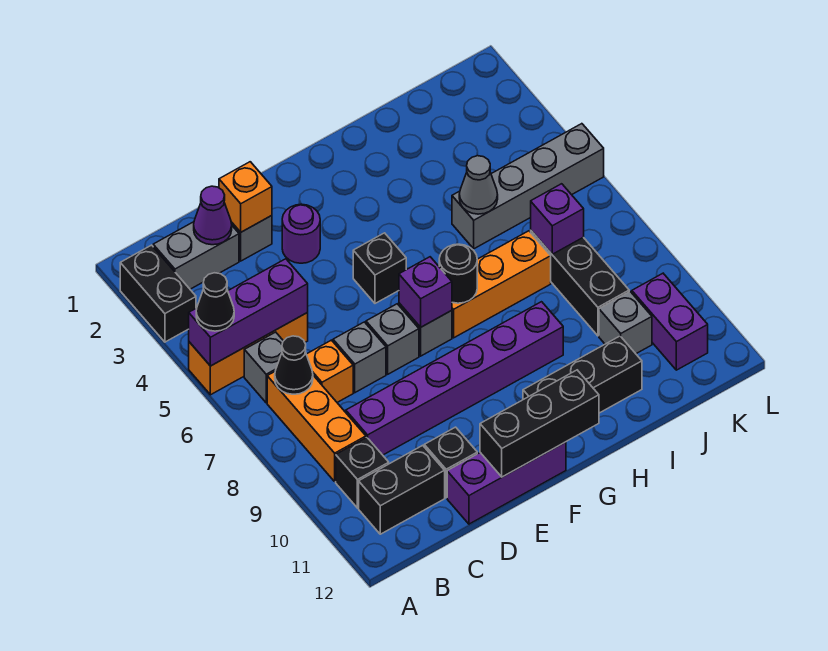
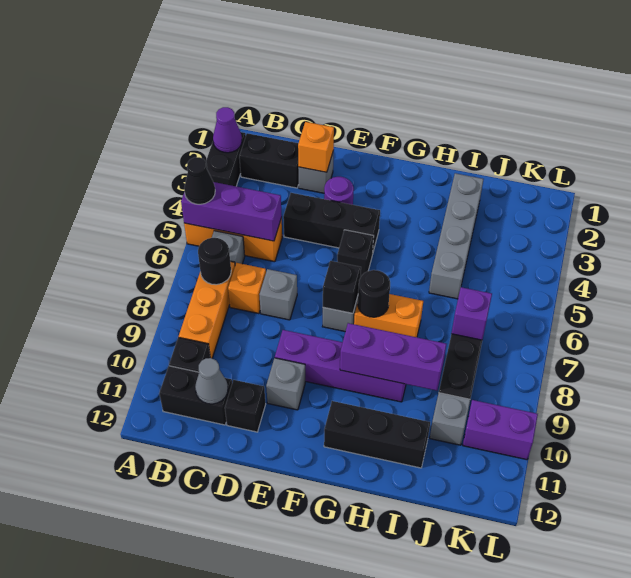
grey brick B2:C2 level 1 -> black brick B2:C2 level 1
black cone B7 level 2 -> black round brick B7 level 2
purple cone C2 level 2 -> purple cone A2 level 2
purple brick C9:H9 level 1 -> purple brick E9:H9 level 1
purple brick D12:F12 level 1 -> purple brick G9:I9 level 2
grey brick E7 level 1 -> grey brick E10 level 1
black brick E12:G12 level 2 -> black brick D4:F4 level 1
purple brick F7 level 2 -> black brick F7 level 2
orange brick G7:I7 level 1 -> orange brick G7:H7 level 1
grey brick I5:L5 level 1 -> grey brick I2:I5 level 1
grey cone I5 level 2 -> grey cone C11 level 2
purple brick K10:K11 level 1 -> purple brick K10:L10 level 1

